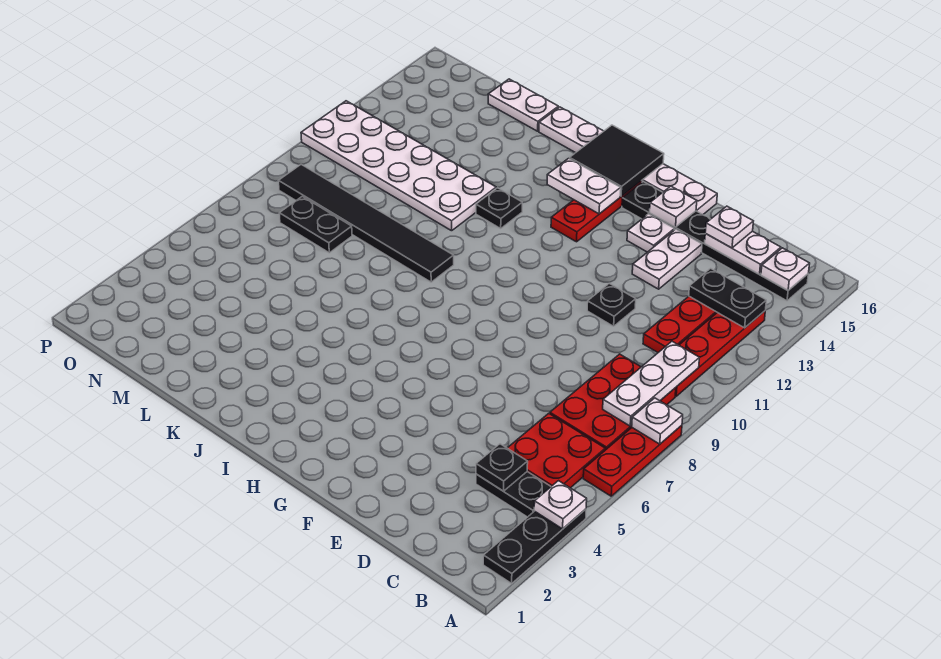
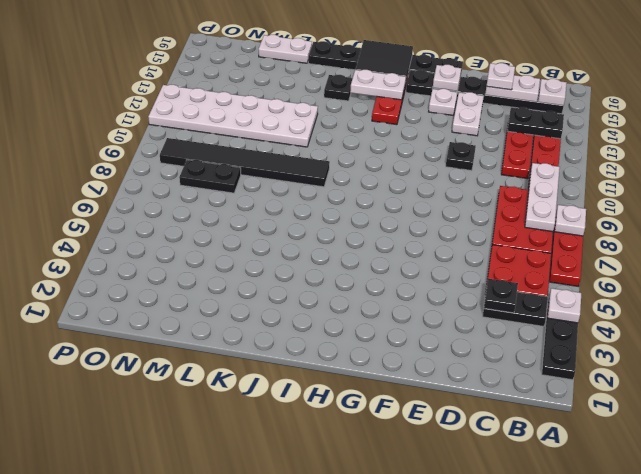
white plate F16:K16 level 1 -> black plate F16:K16 level 1
black plate J12 level 1 -> black plate J14 level 1

